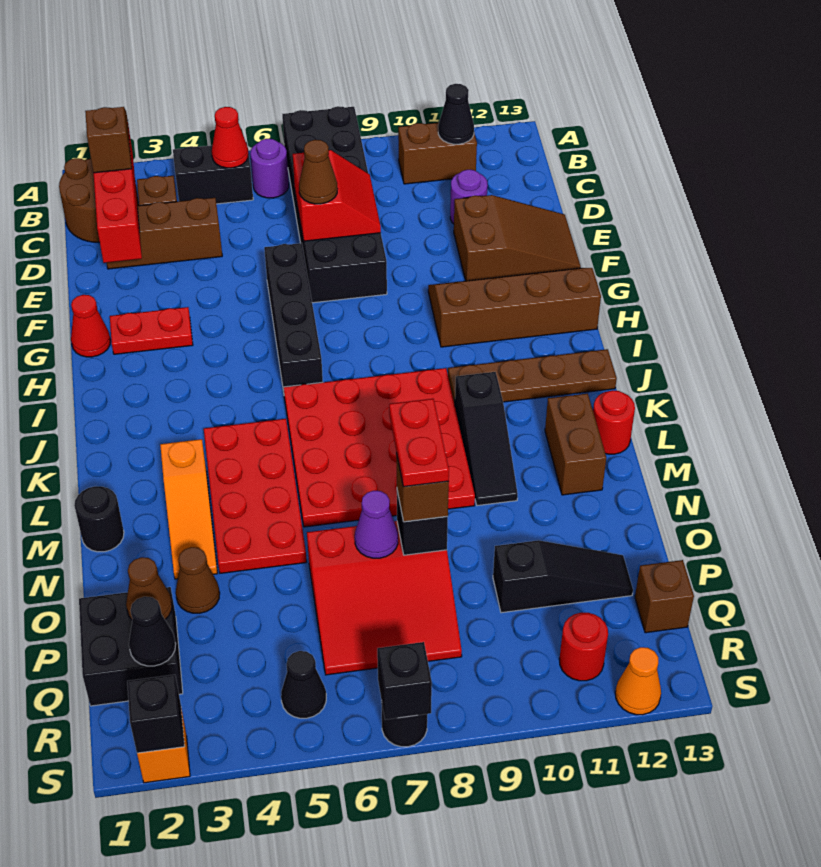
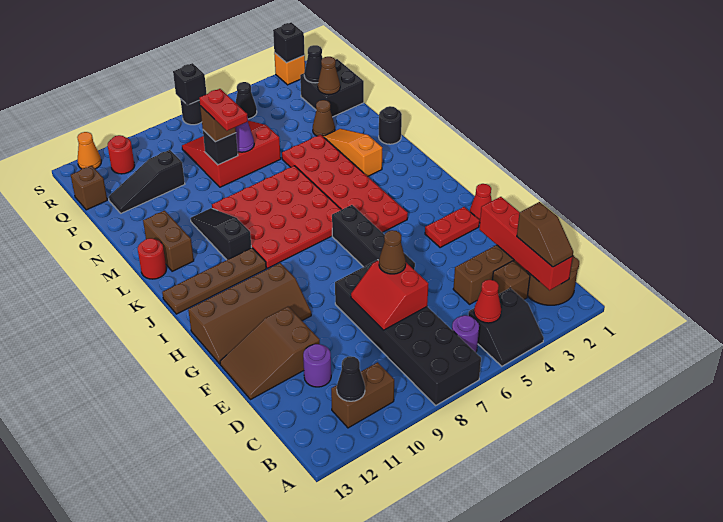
red plate K4:N5 level 1 -> red plate I4:N5 level 1

